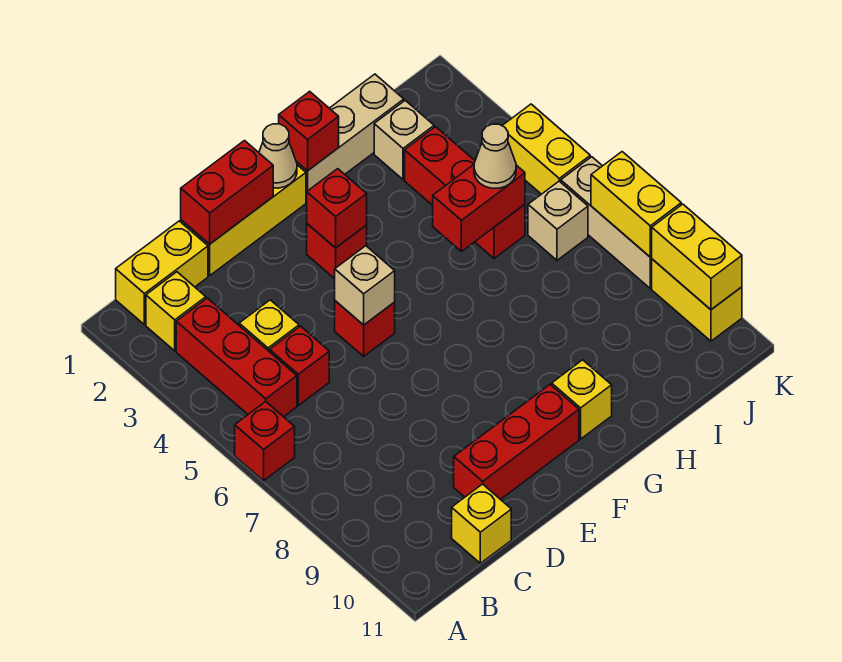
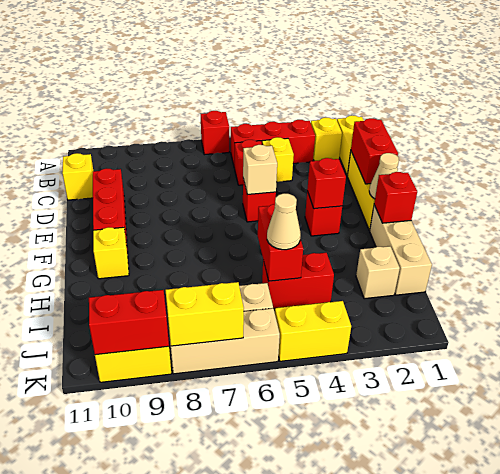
red brick I3:I5 level 1 -> red brick I4:I5 level 1
yellow brick K9:K10 level 2 -> red brick K9:K10 level 2

